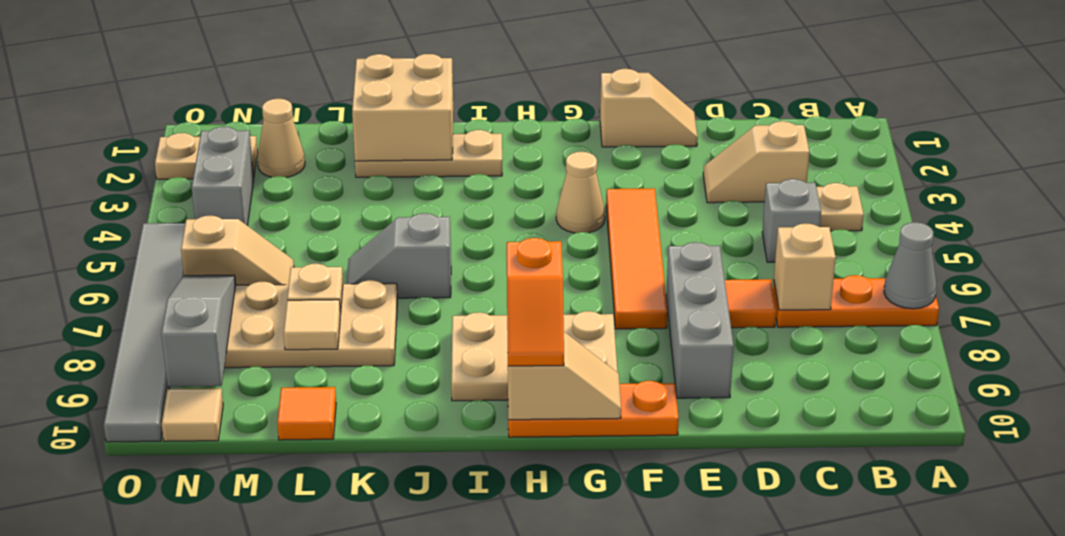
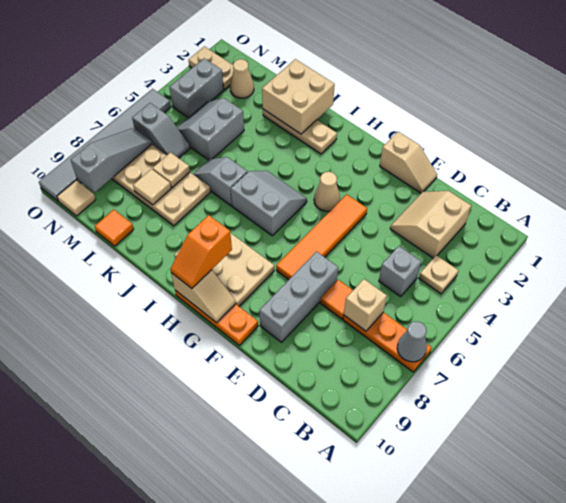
tan slope C3:D3 level 1 top C -> tan slope C2:D3 level 1 top C
none -> grey slope H5:I6 level 1 top 6
none -> grey slope L4:M5 level 1 top L
tan slope M6:N6 level 1 top N -> grey slope M6:N6 level 1 top N

